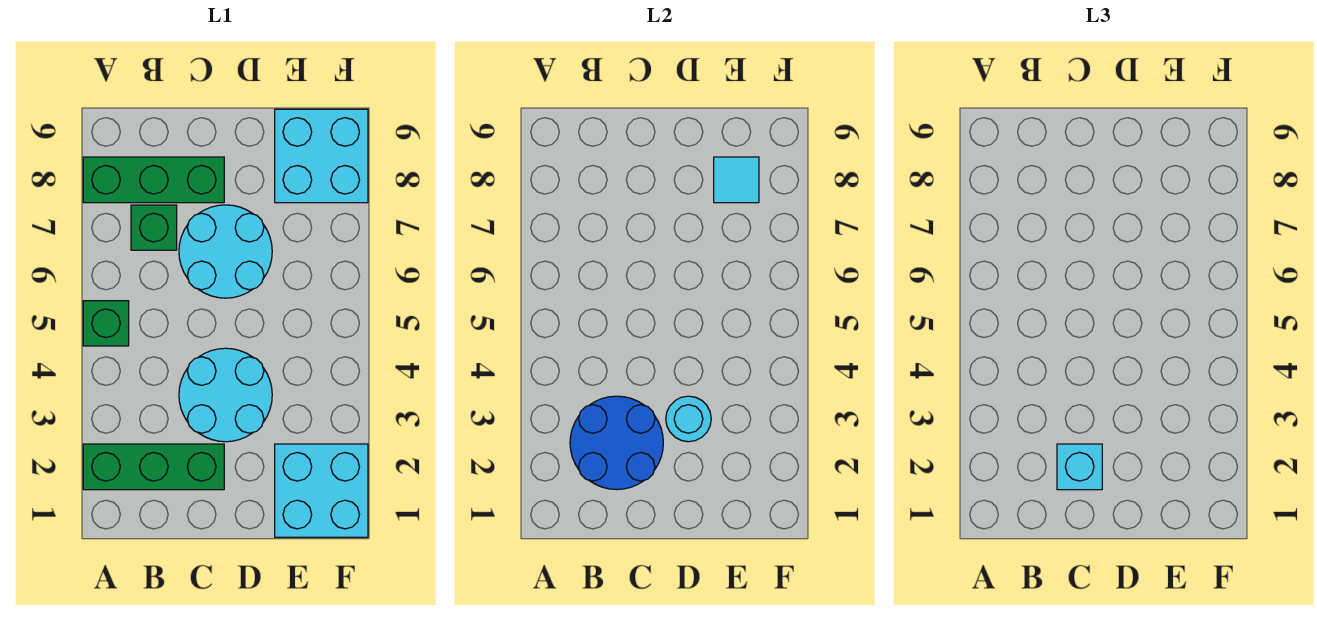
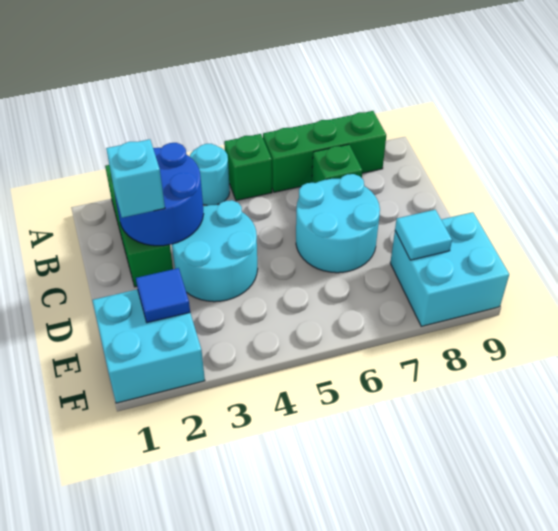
green brick A8:C8 level 1 -> green brick A6:A8 level 1
cyan round brick D3 level 2 -> cyan round brick A4 level 1
none -> blue tile E2 level 2

